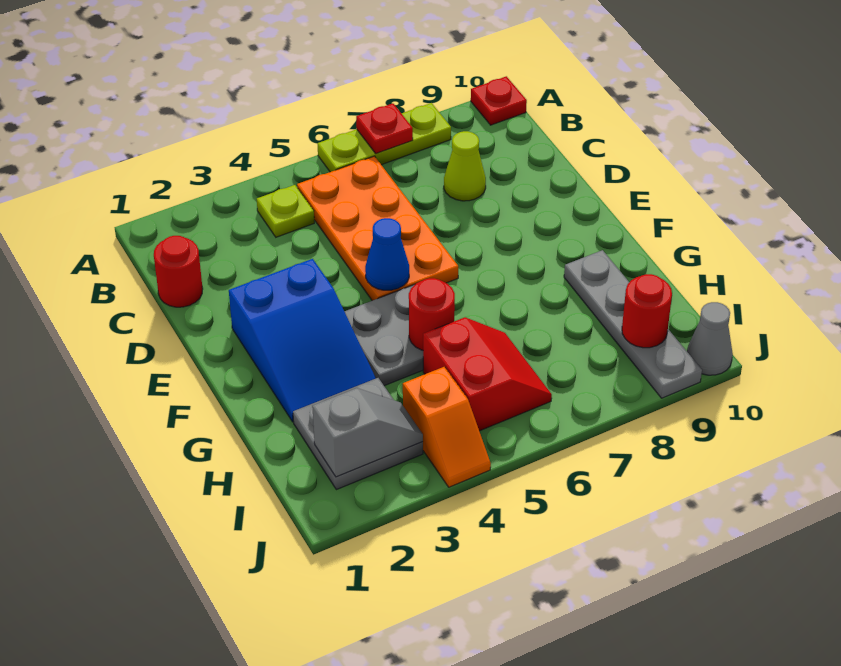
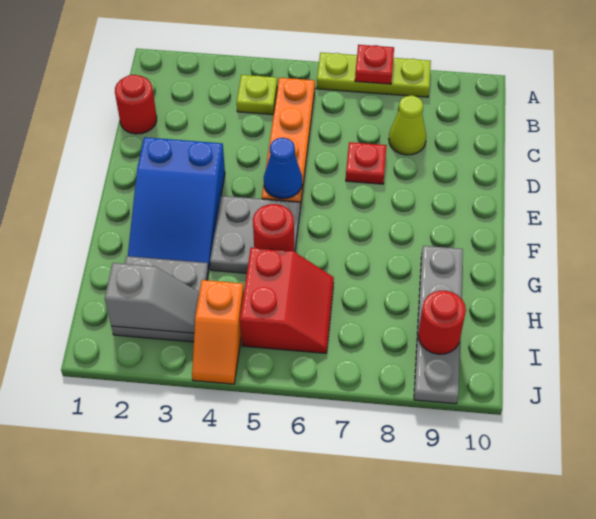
red plate A10 level 1 -> red plate D7 level 1
orange plate B5:E6 level 1 -> orange plate B5:E5 level 1
grey cone J10 level 1 -> none

